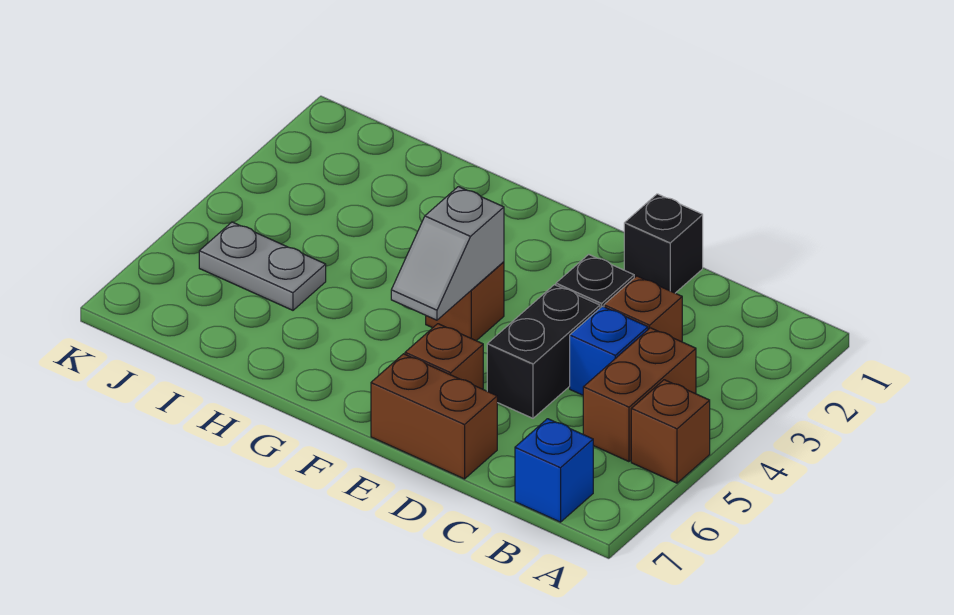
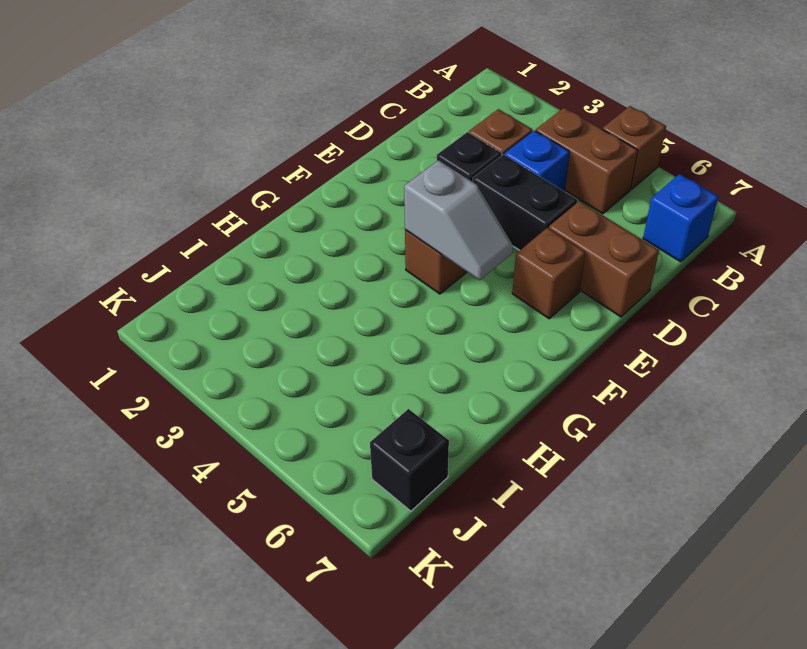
black brick D1 level 1 -> black brick J7 level 1
brown brick D7:E7 level 1 -> brown brick D6:D7 level 1
grey plate I5:J5 level 1 -> none

